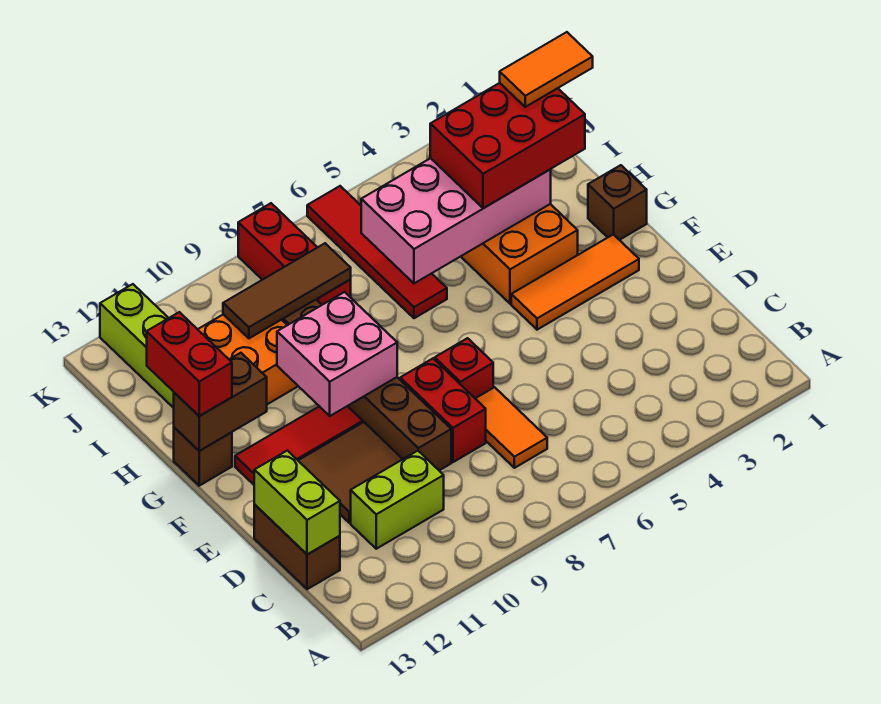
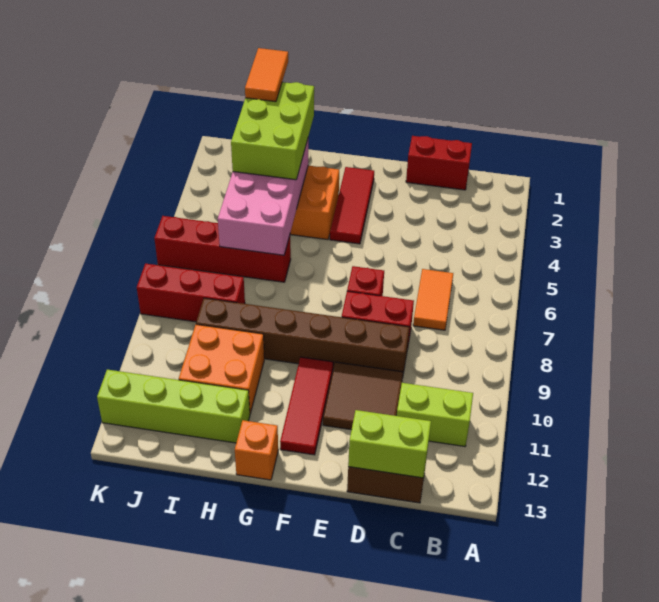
orange tile C7:D7 level 1 -> orange tile C6:C7 level 1
lime brick C10:C11 level 1 -> lime brick B11:C11 level 1
orange tile F2:F4 level 1 -> red tile F2:F4 level 1
pink brick F9:G10 level 2 -> none
brown brick G1 level 1 -> none
brown brick G12:G13 level 2 -> none
brown brick G13 level 1 -> orange brick G13 level 1
red brick G13:H13 level 3 -> red brick C1:D1 level 1
red brick H2:I4 level 3 -> lime brick H2:I4 level 3
red tile H6:K6 level 1 -> red brick H6:K6 level 1
brown tile I8:I10 level 2 -> none

